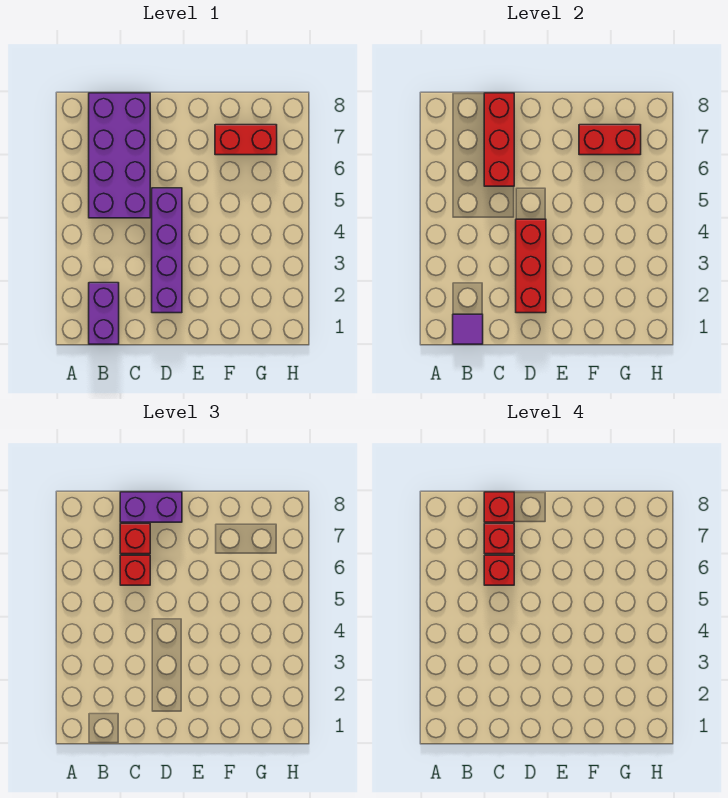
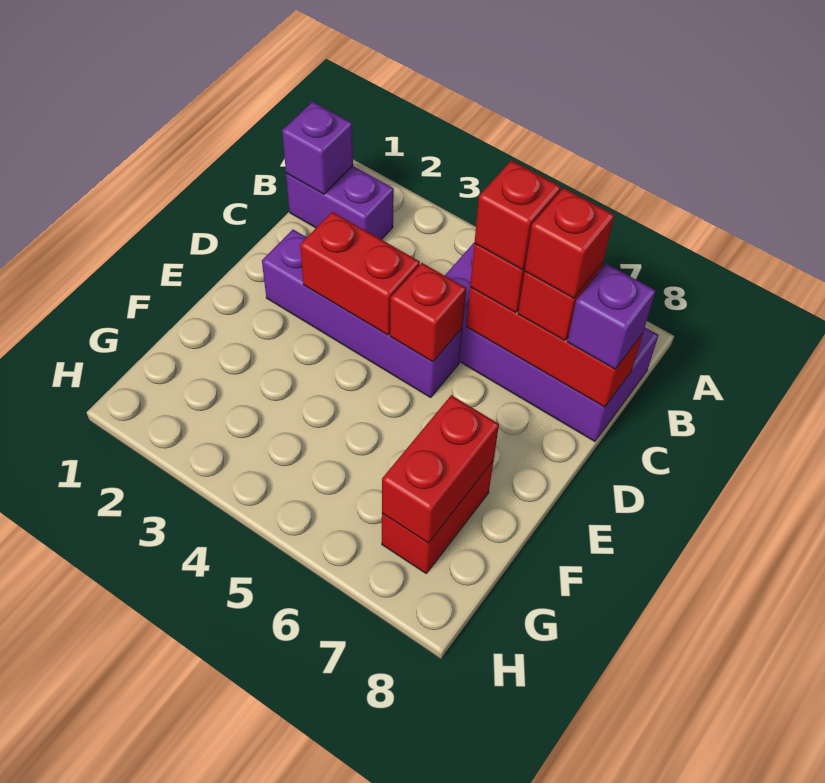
purple tile B1 level 2 -> purple brick B1 level 2
purple brick C8:D8 level 3 -> purple brick C8 level 3
red brick C8 level 4 -> red brick D5 level 2
red brick D2:D4 level 2 -> red brick D3:D4 level 2

